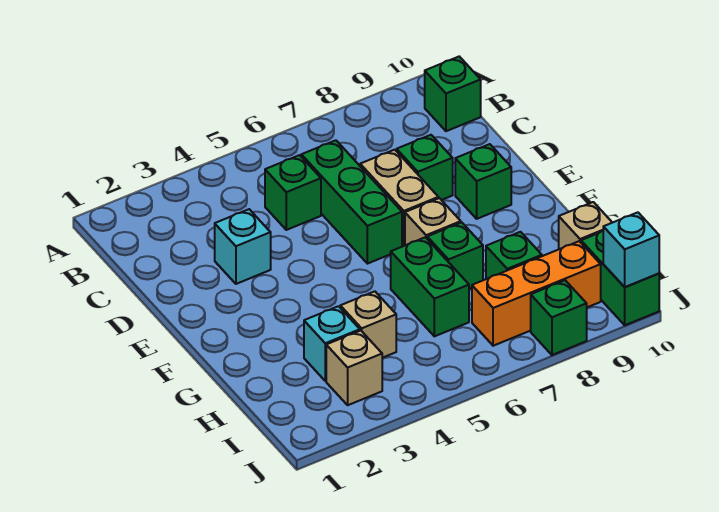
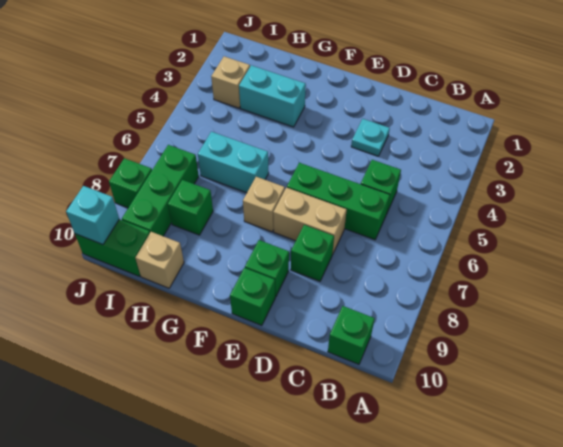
cyan brick D3 level 1 -> cyan plate D3 level 1
green brick G6:H6 level 1 -> cyan brick G6:H6 level 1
green brick G7 level 1 -> green brick E10 level 1
cyan brick H3 level 1 -> cyan brick G3:H3 level 1
tan brick H4 level 1 -> none
orange brick I7:I9 level 1 -> green brick I7:I9 level 1

